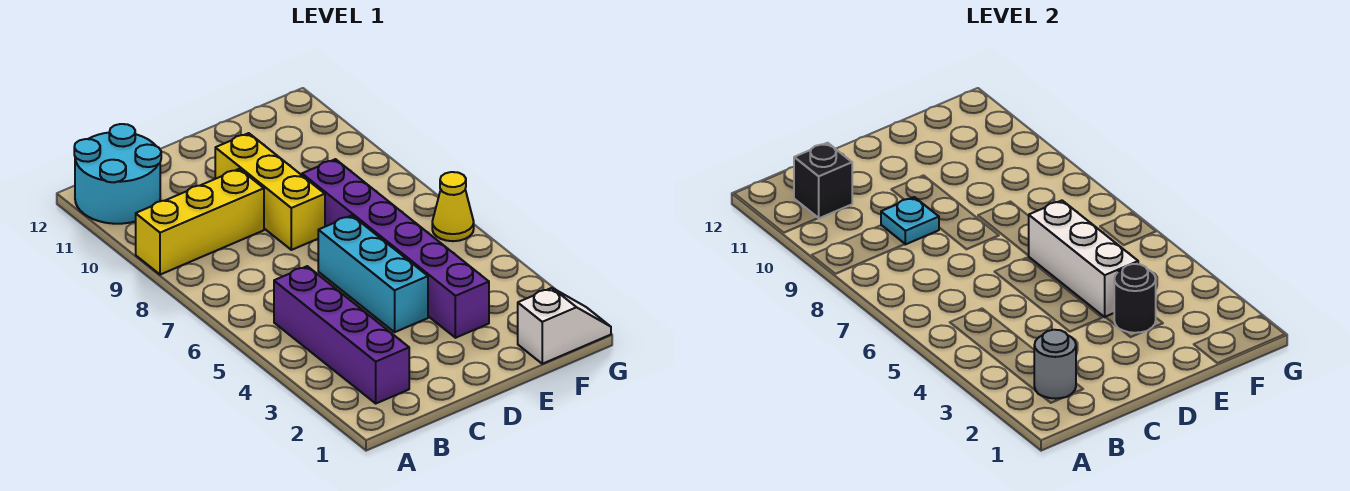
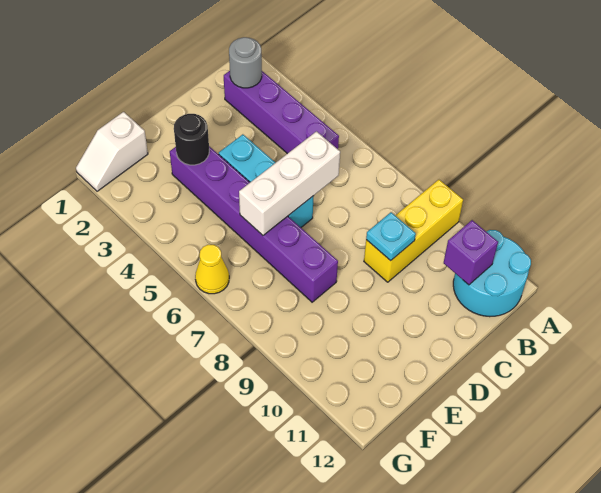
black brick B11 level 2 -> purple brick B11 level 2
yellow brick D8:D10 level 1 -> none
white brick E4:E6 level 2 -> white brick C6:E6 level 2

